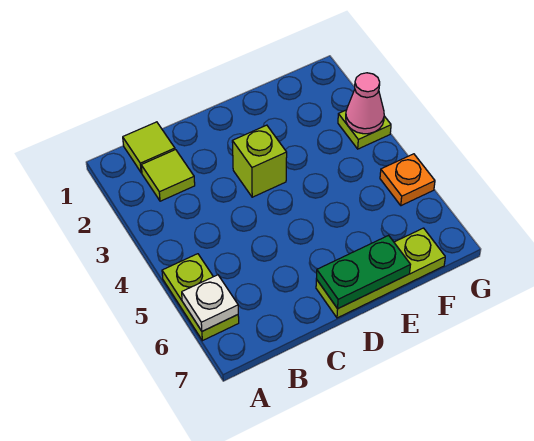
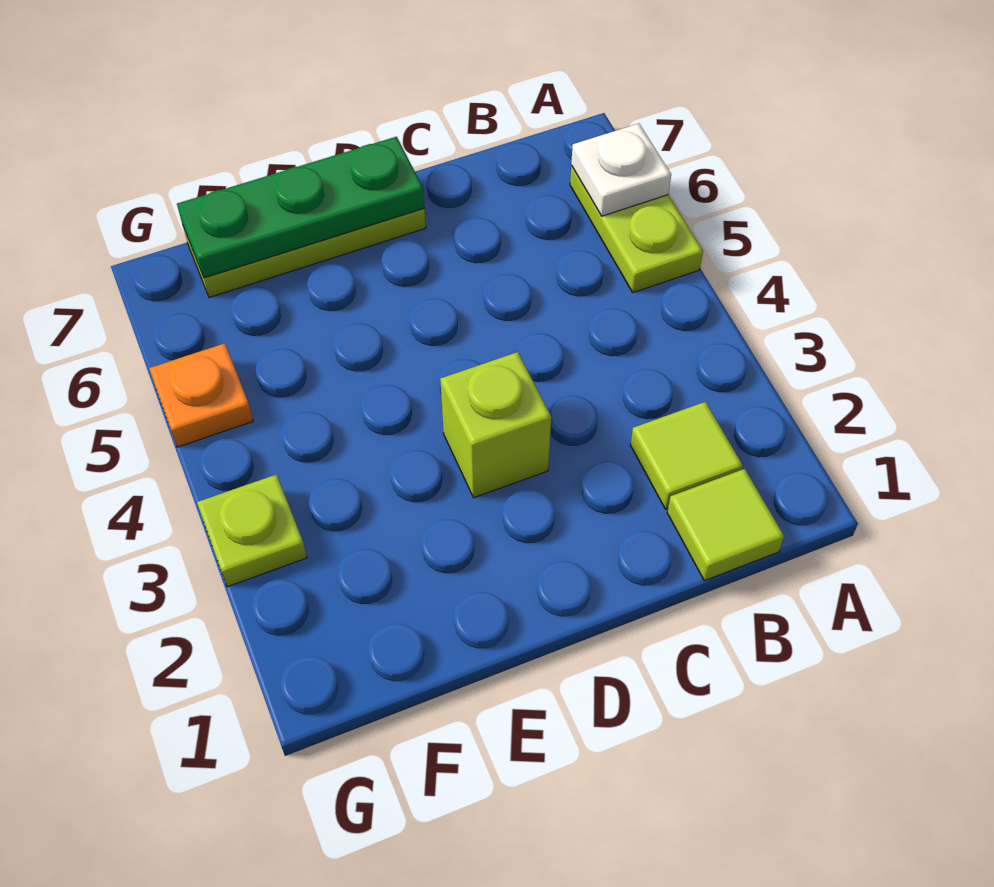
green plate D7:E7 level 2 -> green plate D7:F7 level 2
pink cone G3 level 2 -> none

